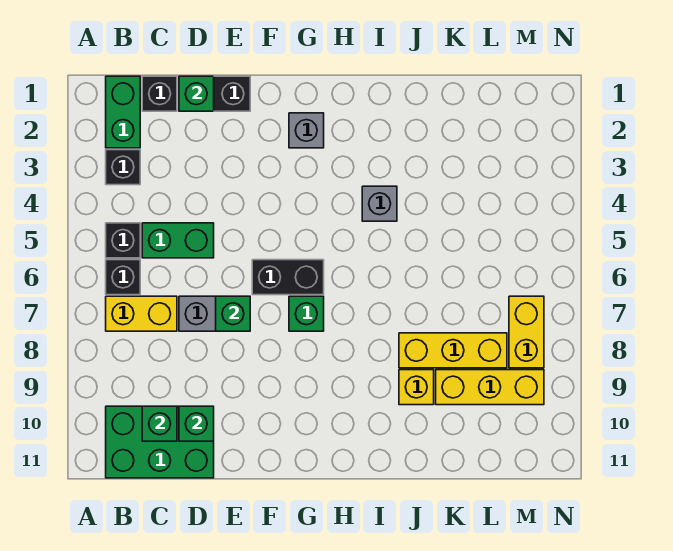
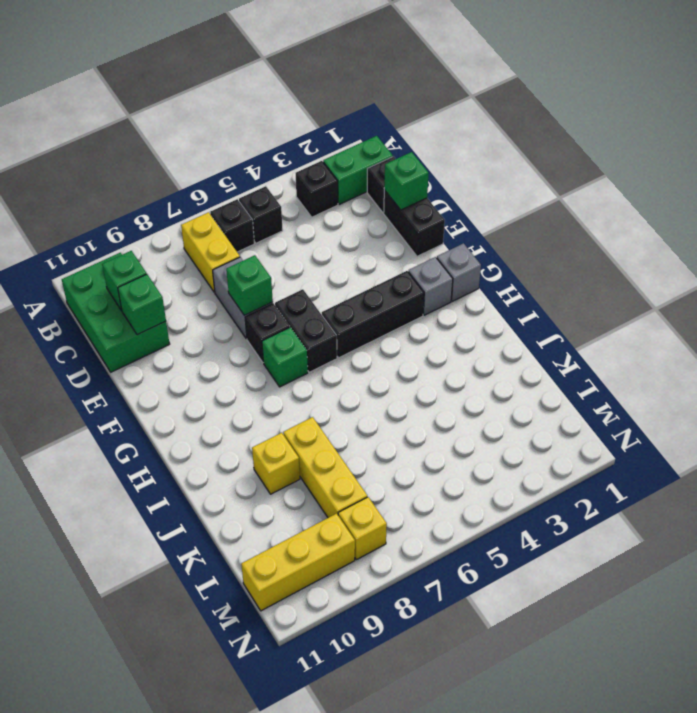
green brick C5:D5 level 1 -> none
none -> black brick F7 level 1
none -> black brick G3:G5 level 1
grey brick I4 level 1 -> grey brick G1 level 1
yellow brick K9:M9 level 1 -> yellow brick M9:M11 level 1
yellow brick M7:M8 level 1 -> yellow brick M8 level 1

